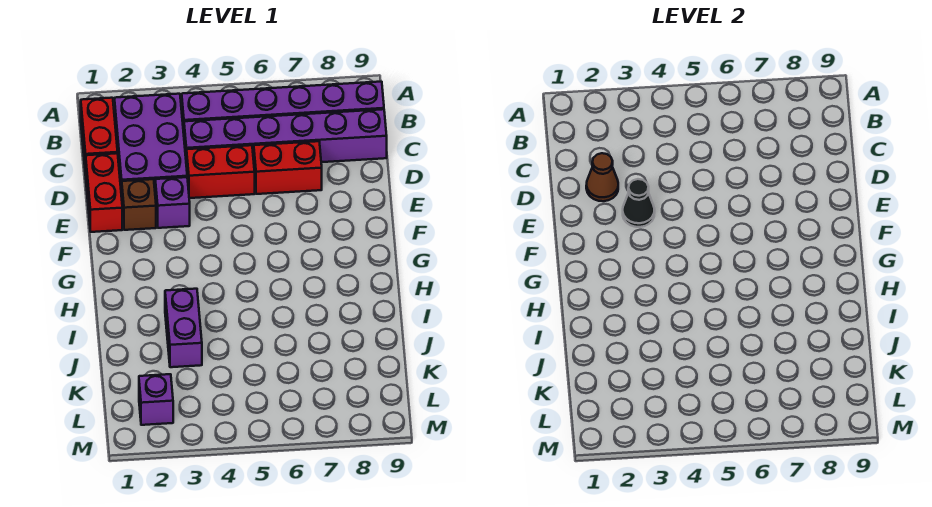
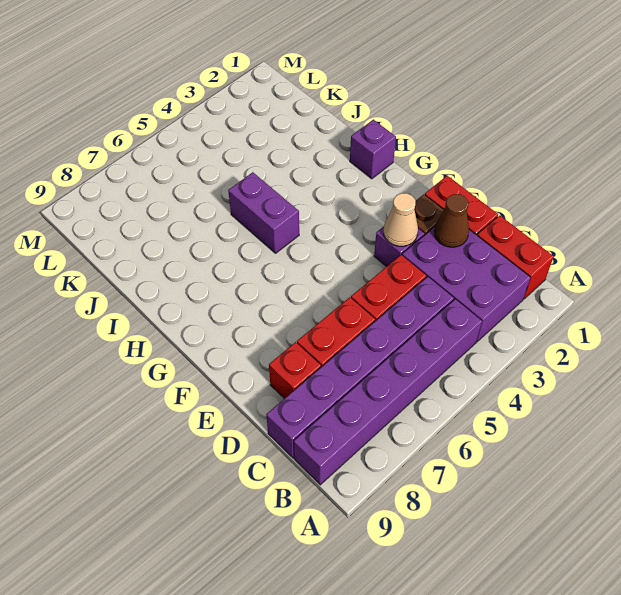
none -> red brick D8 level 1
black cone E3 level 2 -> tan cone E3 level 2
purple brick I3:J3 level 1 -> purple brick H5:I5 level 1
purple brick L2 level 1 -> purple brick H1 level 1

